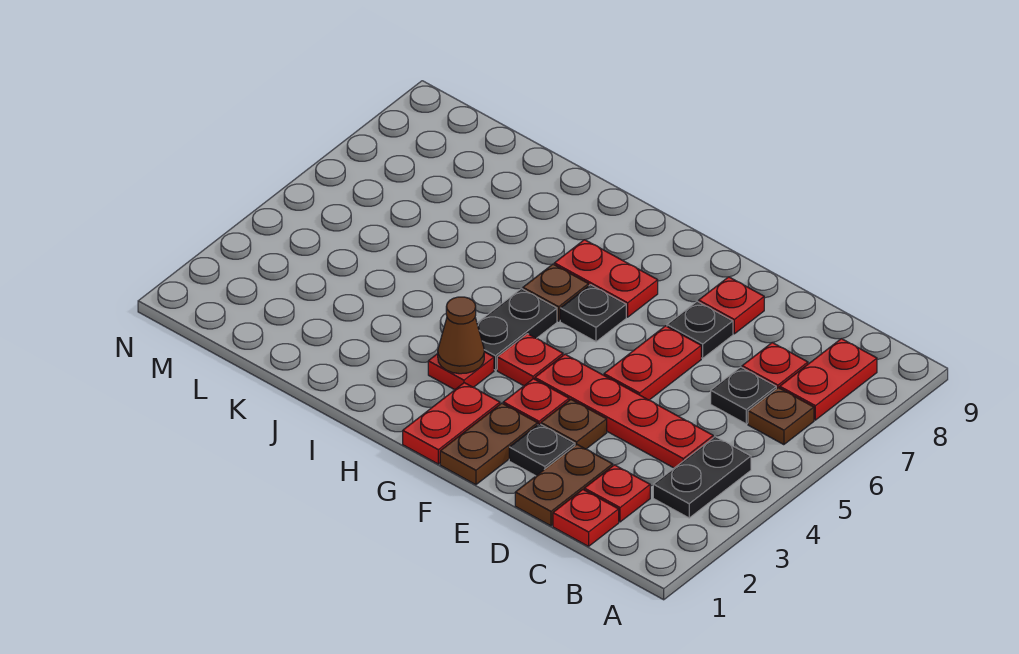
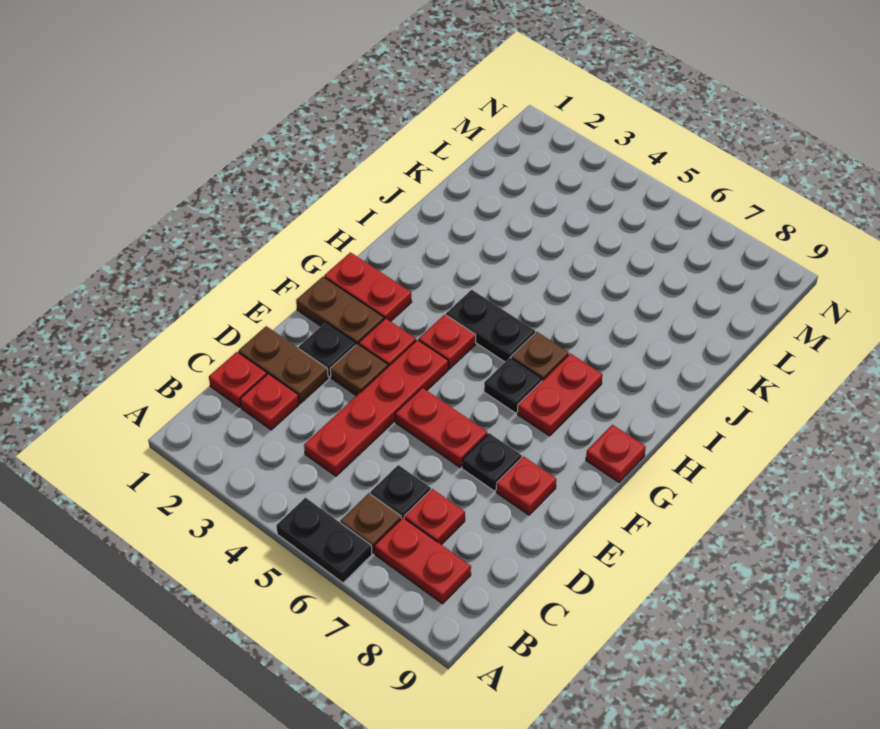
black plate B3:B4 level 1 -> black plate A5:A6 level 1
red plate H3 level 1 -> red plate G9 level 1
brown cone H3 level 2 -> none

